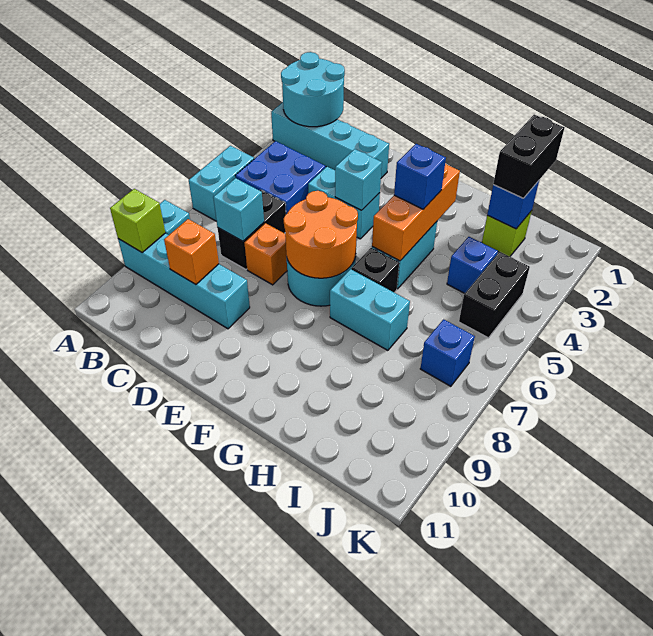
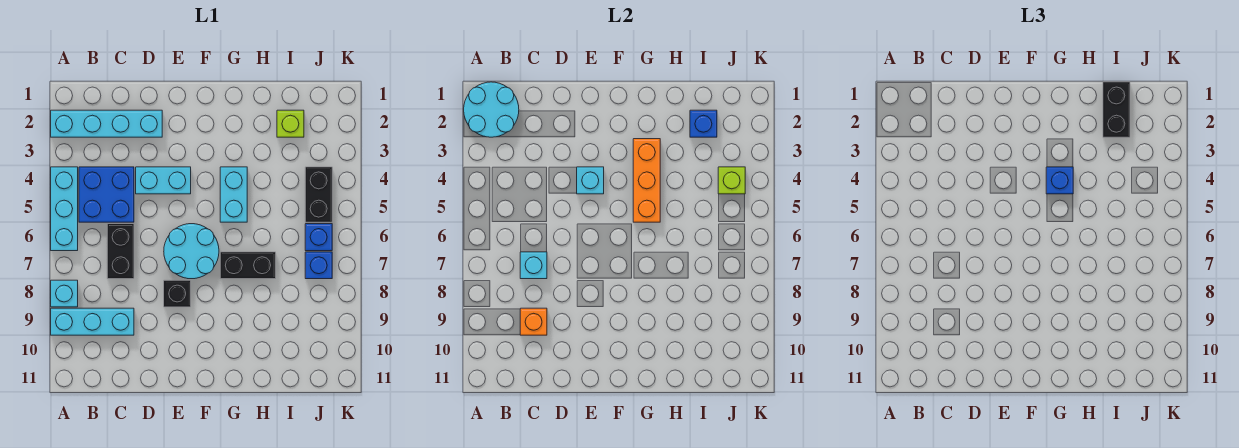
cyan brick A5:A6 level 1 -> cyan brick A4:A6 level 1
cyan brick A9:D9 level 1 -> cyan brick A9:C9 level 1
lime brick A9 level 2 -> lime brick J4 level 2
orange brick D7 level 1 -> none
orange round brick E6:F7 level 2 -> none
black brick G6 level 1 -> black brick E8 level 1
cyan brick G7:H7 level 1 -> black brick G7:H7 level 1
blue brick I4 level 1 -> blue brick J6 level 1

